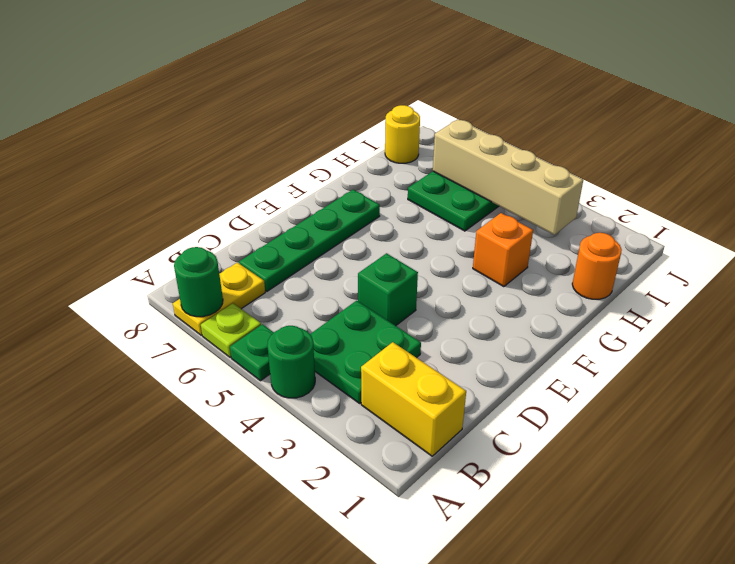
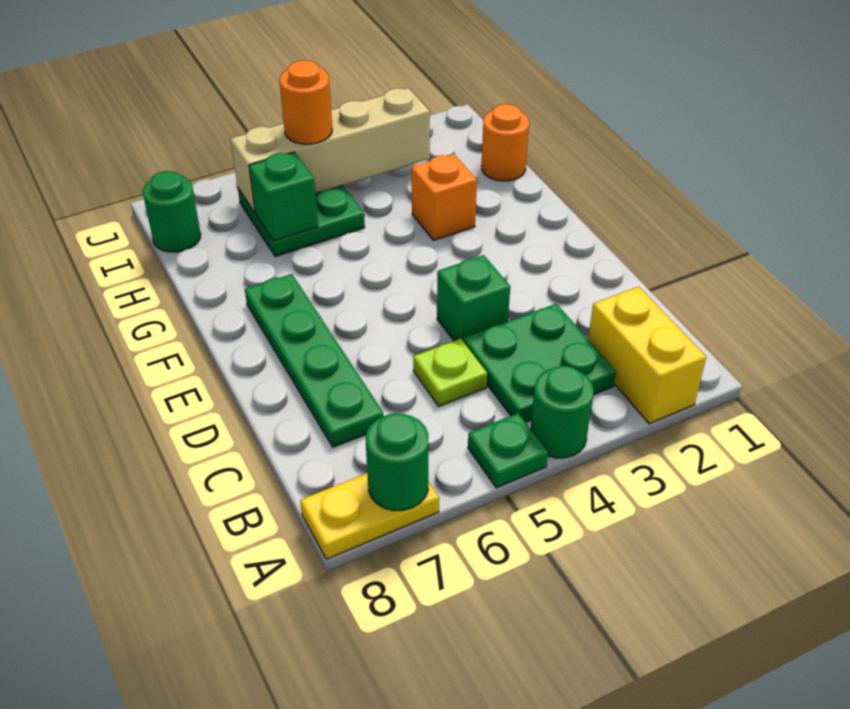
lime plate A6 level 1 -> lime plate C5 level 1
yellow plate A7:B7 level 1 -> yellow plate A7:A8 level 1
yellow brick B1:B2 level 1 -> yellow brick A2:B2 level 1
none -> green brick H6 level 2
none -> orange round brick I5 level 3
yellow round brick I8 level 1 -> green round brick I8 level 1

